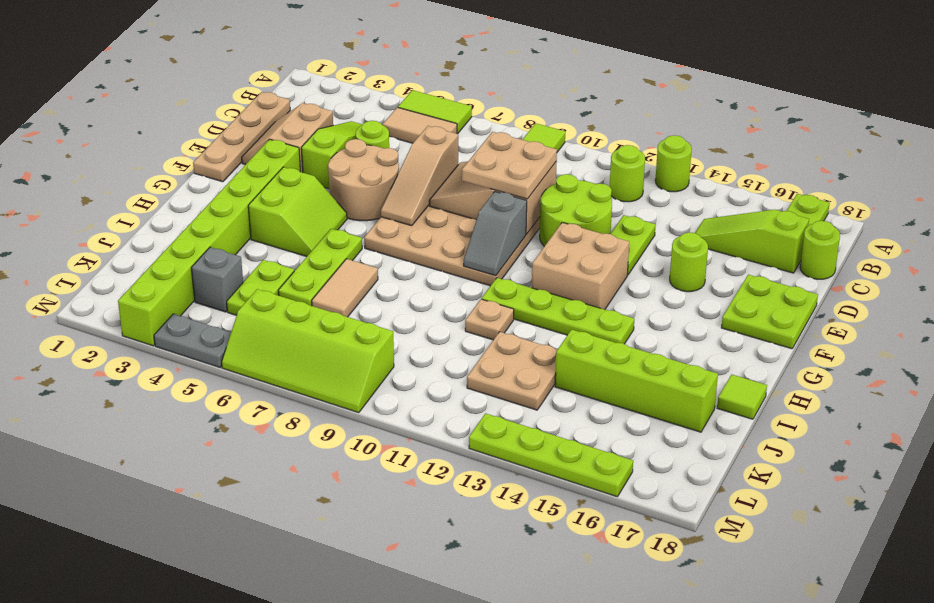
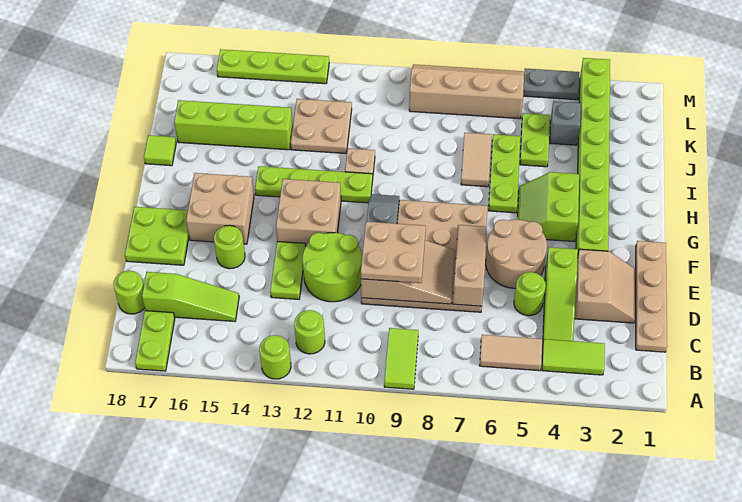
lime tile A5:A6 level 1 -> lime tile B3:B4 level 1
none -> tan brick F15:G16 level 1
lime slope L6:M9 level 1 top L -> tan slope L6:M9 level 1 top L

